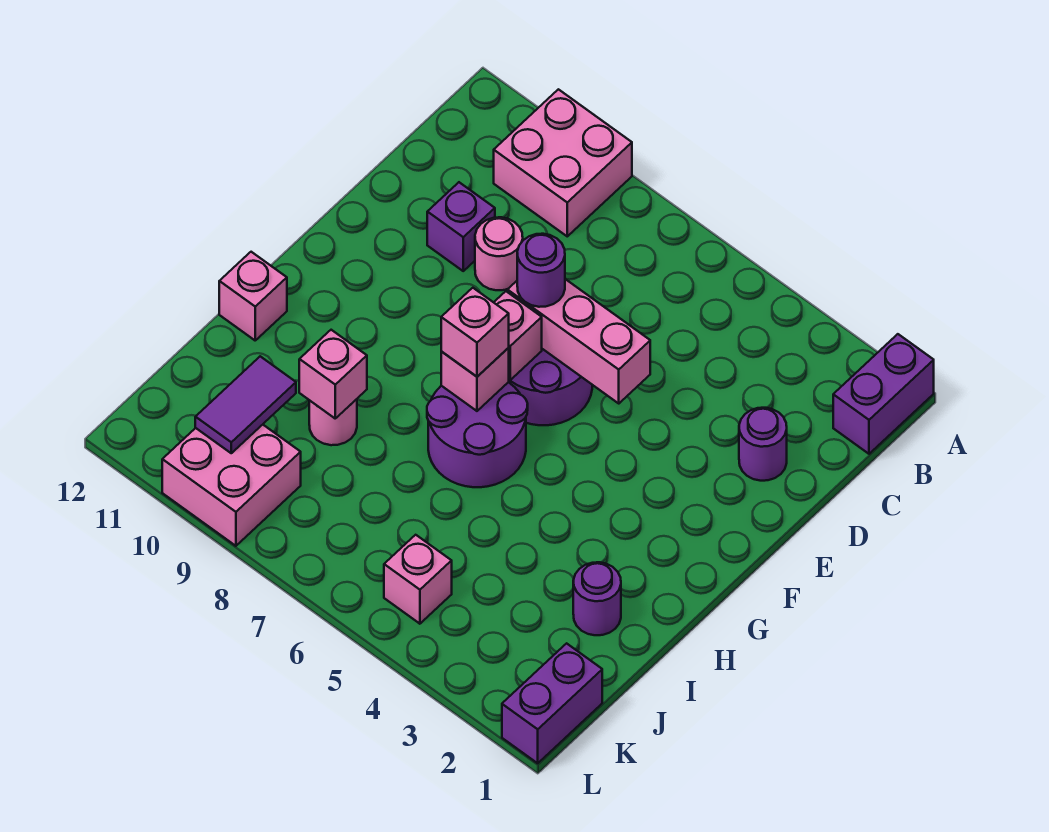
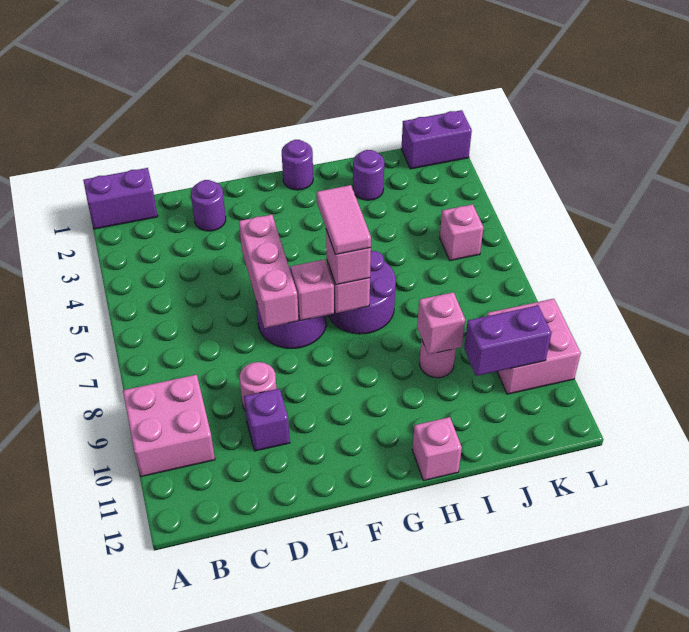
purple round brick E7 level 3 -> purple round brick G1 level 1
none -> pink tile G6:G7 level 4
purple tile J10:K10 level 2 -> purple brick J10:K10 level 2

